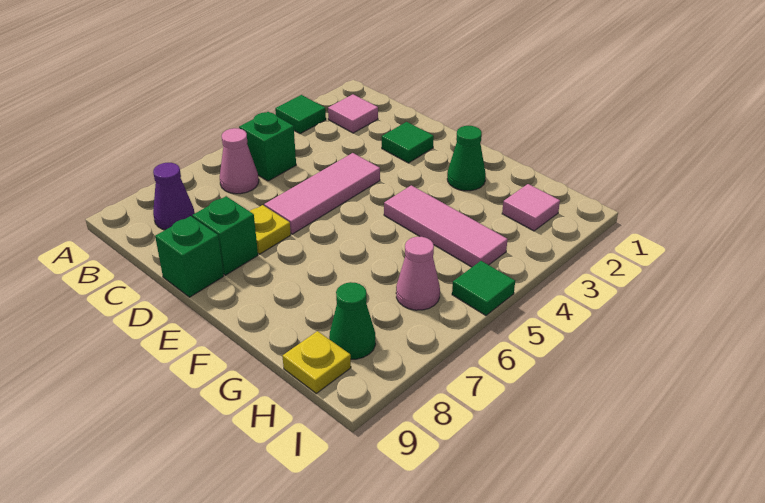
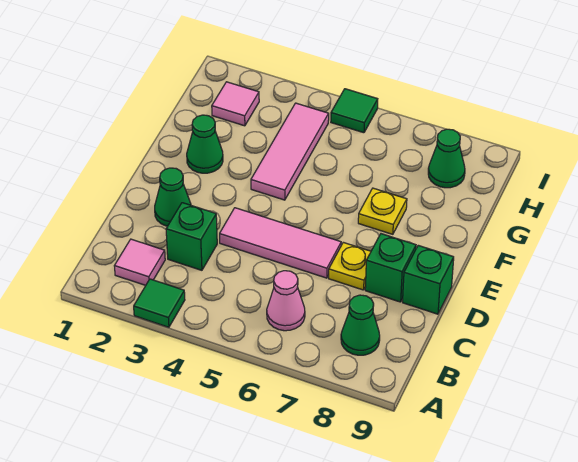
green brick B5 level 1 -> green brick C3 level 1
purple cone B8 level 1 -> green cone B8 level 1
green tile D2 level 1 -> green cone D2 level 1
pink cone H6 level 1 -> none
yellow plate H9 level 1 -> yellow plate F7 level 1

